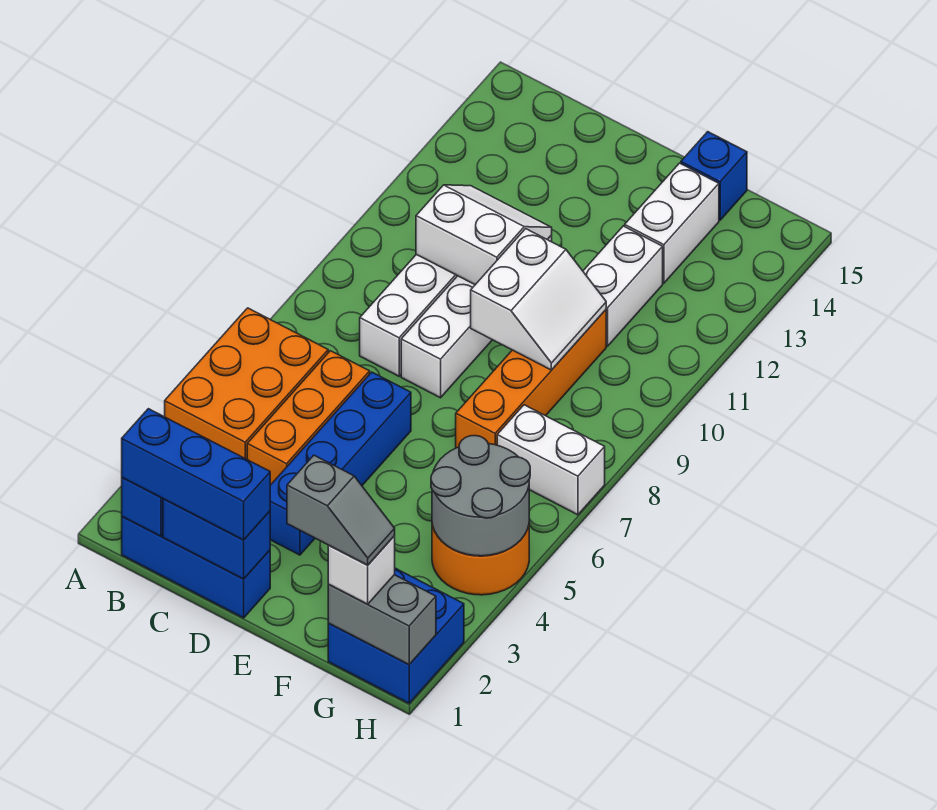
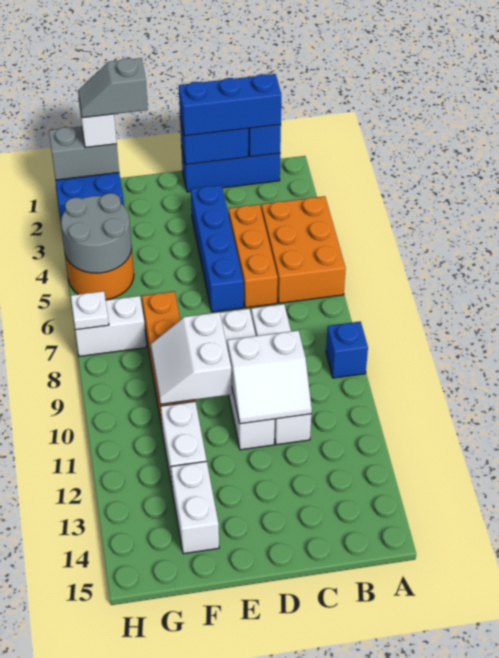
blue brick F15 level 1 -> blue brick A9 level 1
none -> white plate H7 level 2

